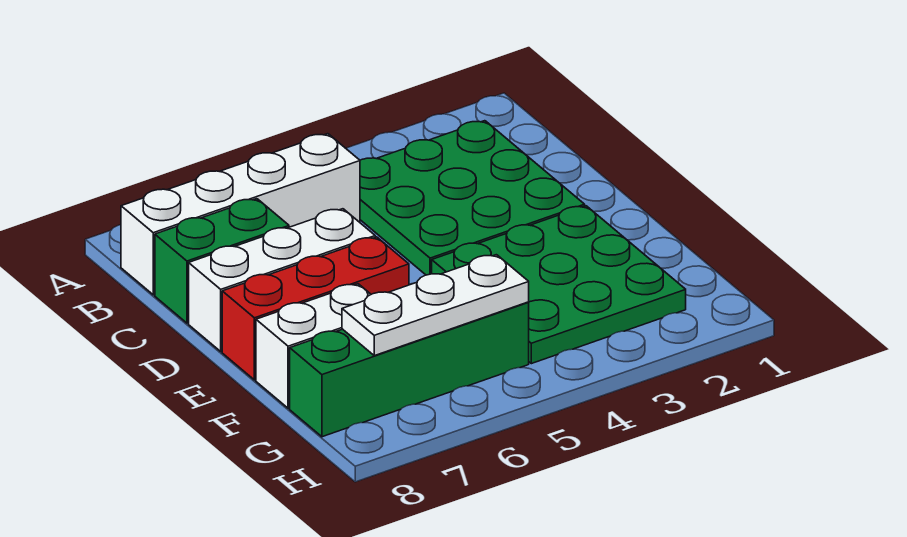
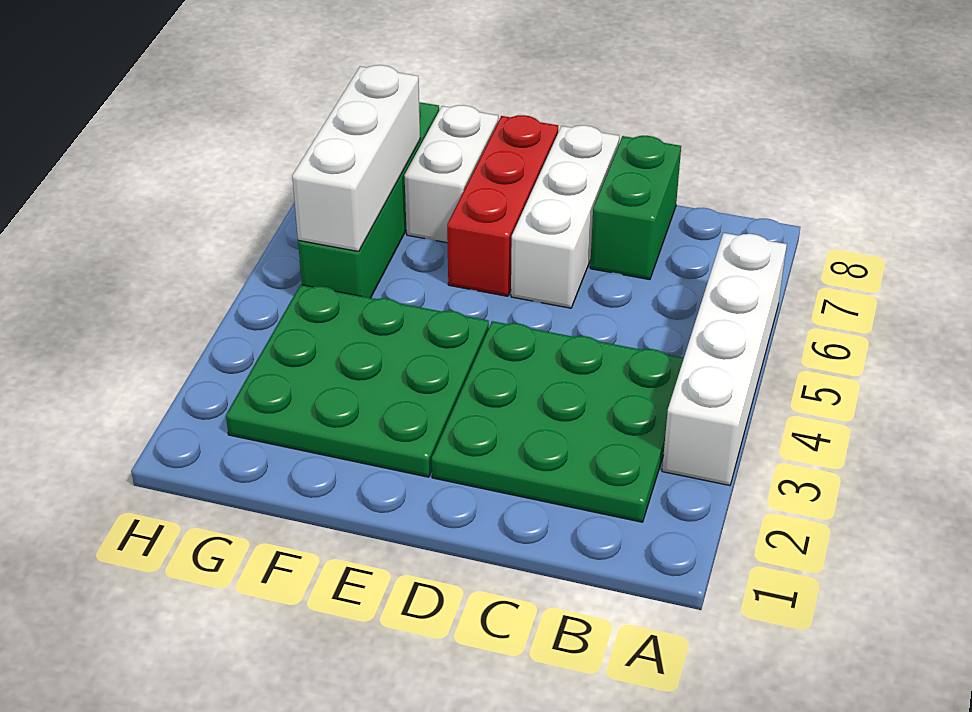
white brick B5:B8 level 1 -> white brick A3:A6 level 1
white plate G5:G7 level 2 -> white brick G5:G7 level 2

